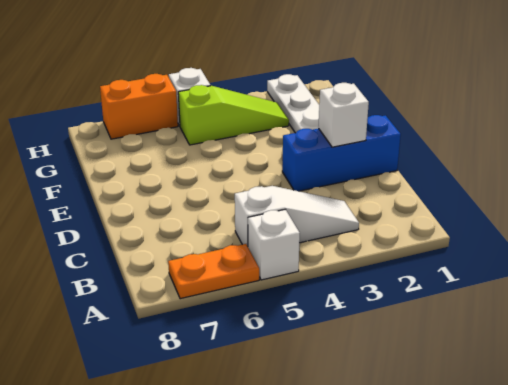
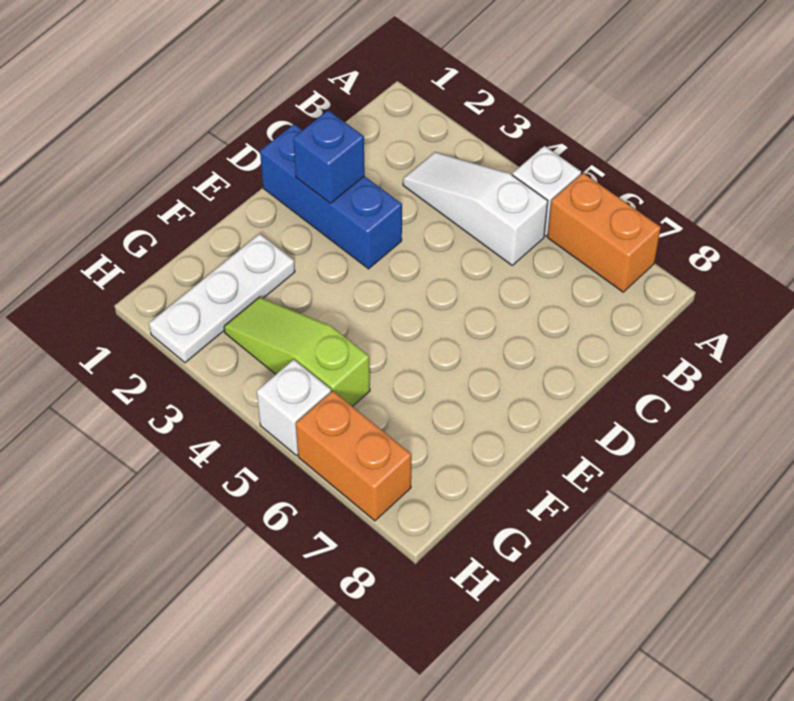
orange plate A6:A7 level 1 -> orange brick A6:A7 level 1
white brick D2 level 2 -> blue brick D2 level 2

